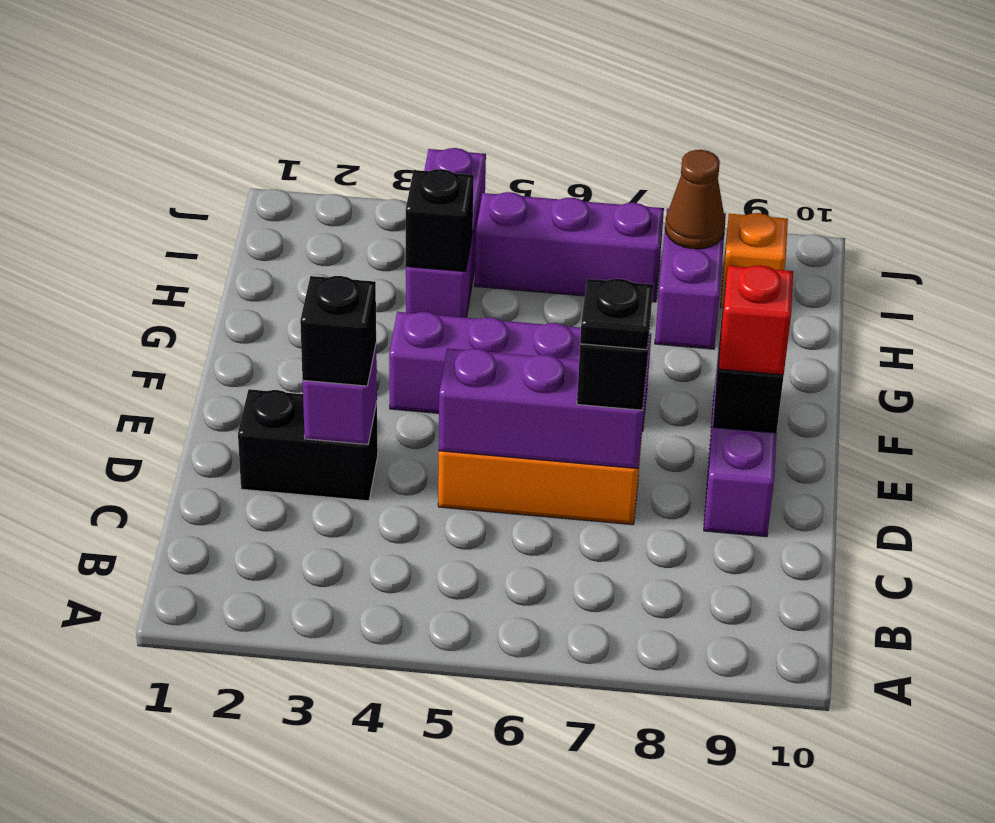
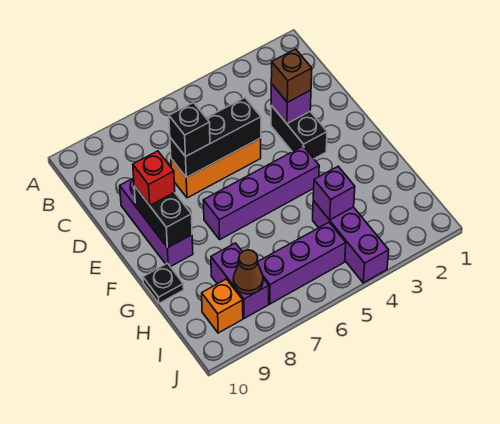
black brick D2:D3 level 1 -> black brick D3:E3 level 1
black brick D3 level 3 -> brown brick D3 level 3
purple brick D5:D7 level 2 -> black brick D5:D7 level 2
black plate D7 level 4 -> black plate G10 level 1
black brick H4 level 2 -> purple brick H4 level 2

